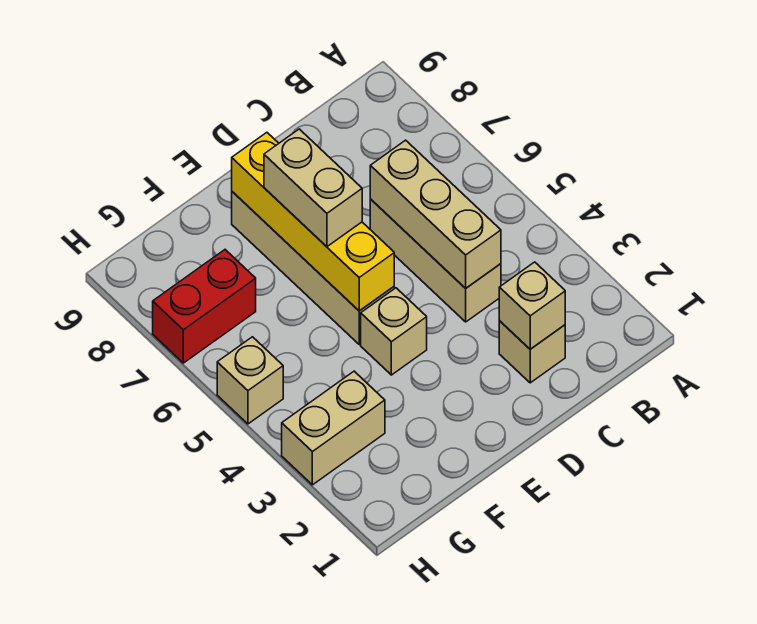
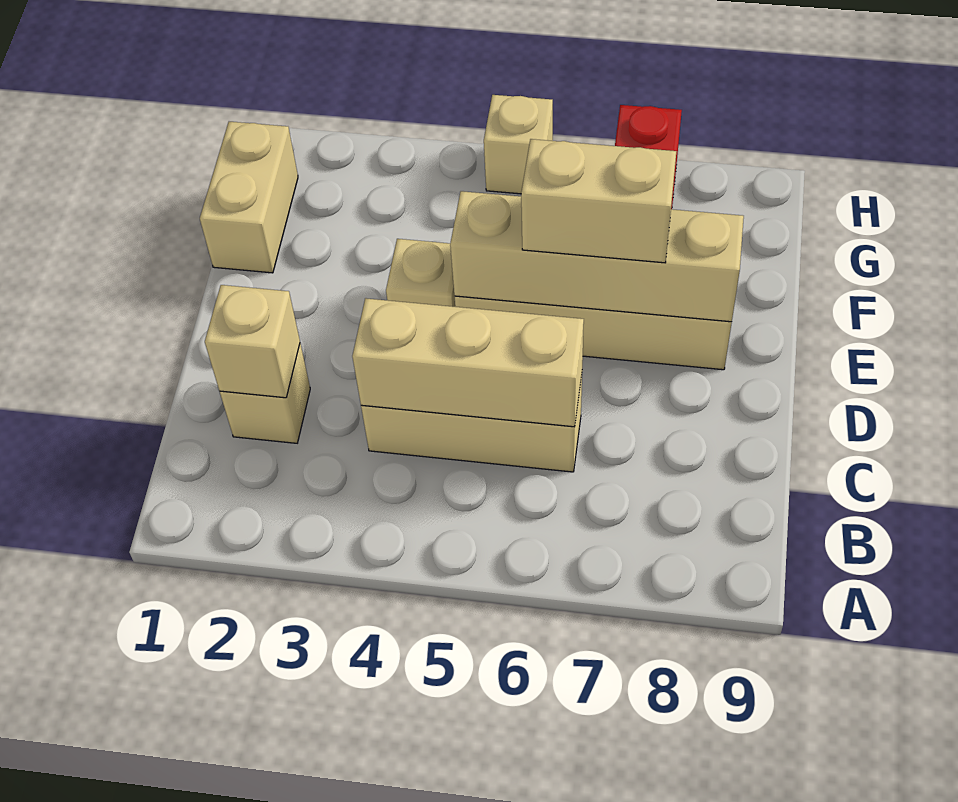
yellow brick E5:E8 level 2 -> tan brick E5:E8 level 2
tan brick G3:H3 level 1 -> tan brick F1:G1 level 1

